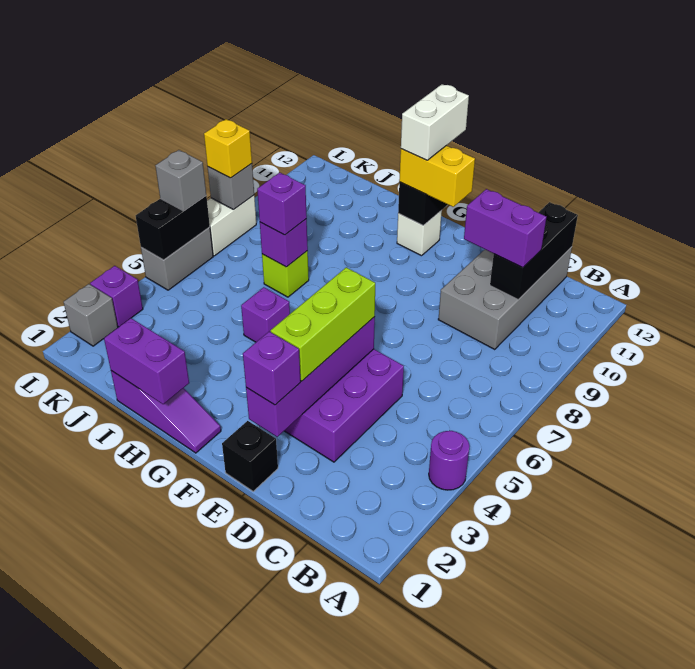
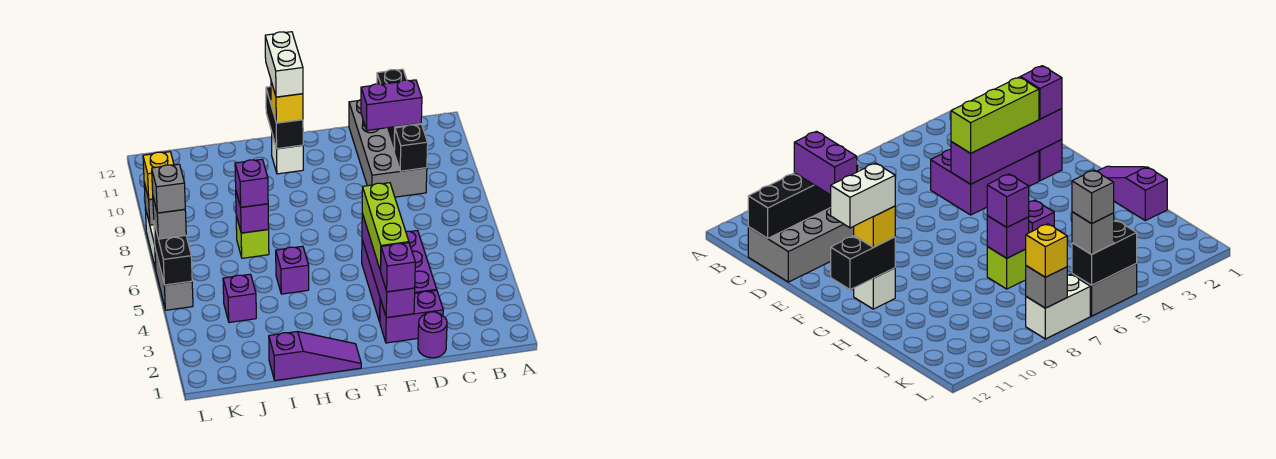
purple round brick A4 level 1 -> purple round brick D1 level 1
black brick E1 level 1 -> black brick C9 level 2
yellow brick F11:G11 level 3 -> yellow brick G11 level 3
purple brick H1:I1 level 2 -> purple brick D2:E2 level 1
grey brick L2 level 1 -> grey brick L6 level 4
purple brick L3 level 1 -> purple brick J4 level 1

